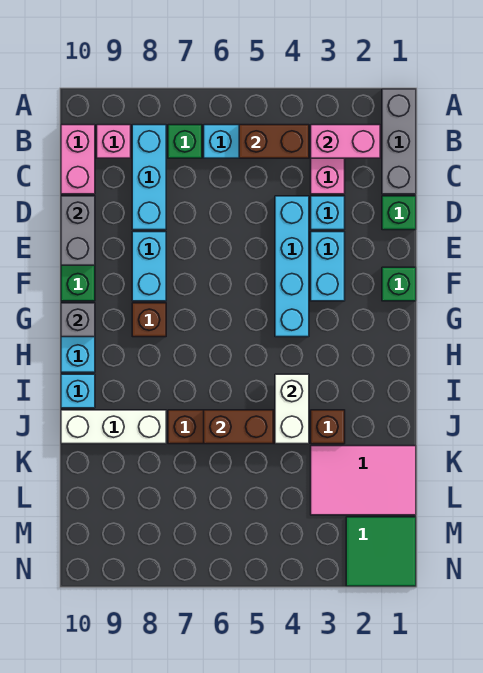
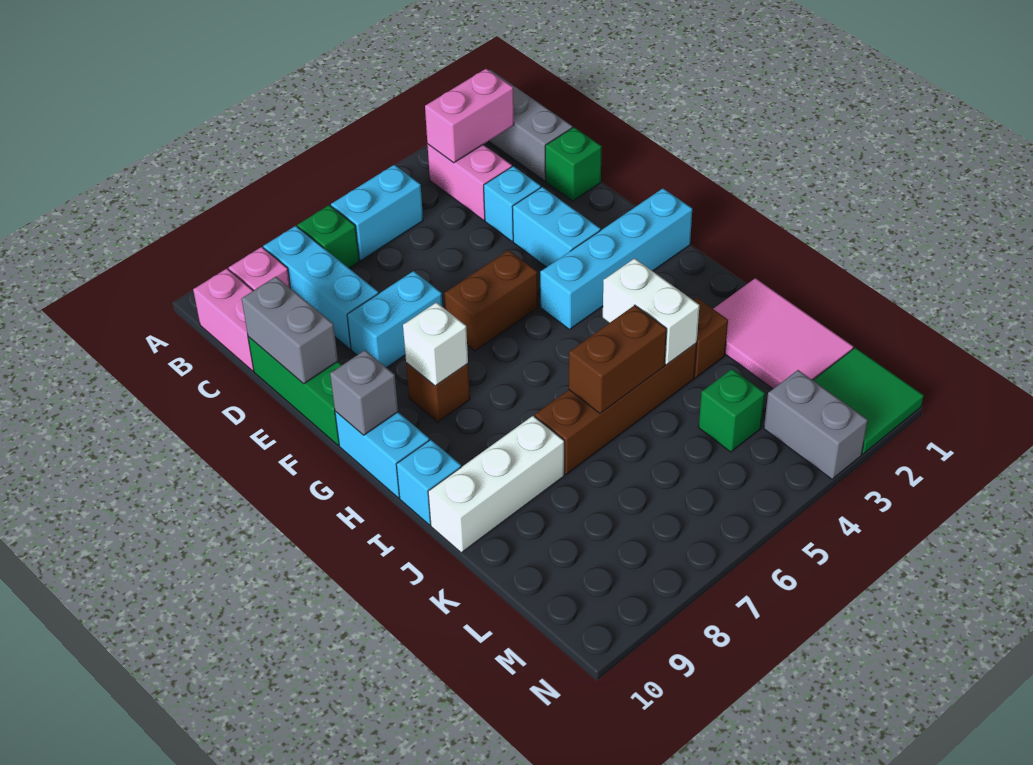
brown brick B4:B5 level 2 -> brown brick F5:F6 level 1
cyan brick D4:G4 level 1 -> cyan brick G1:G4 level 1
cyan brick E8:F8 level 1 -> cyan brick E7:E8 level 1
green brick F1 level 1 -> green brick L4 level 1
none -> white brick G8 level 2
pink tile K1:L3 level 1 -> pink tile J1:L2 level 1
none -> grey brick M3:N3 level 1

